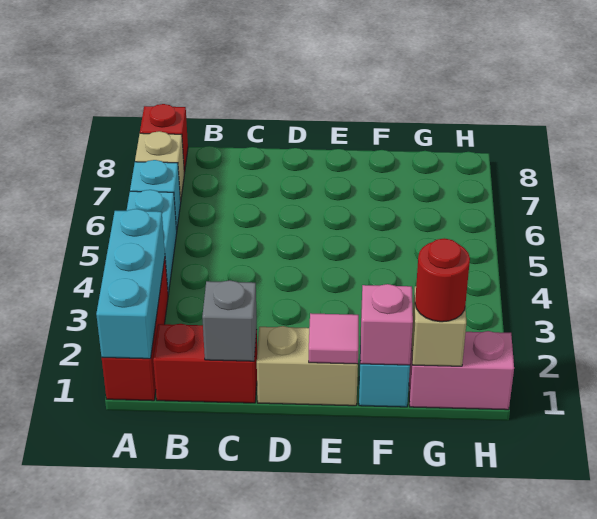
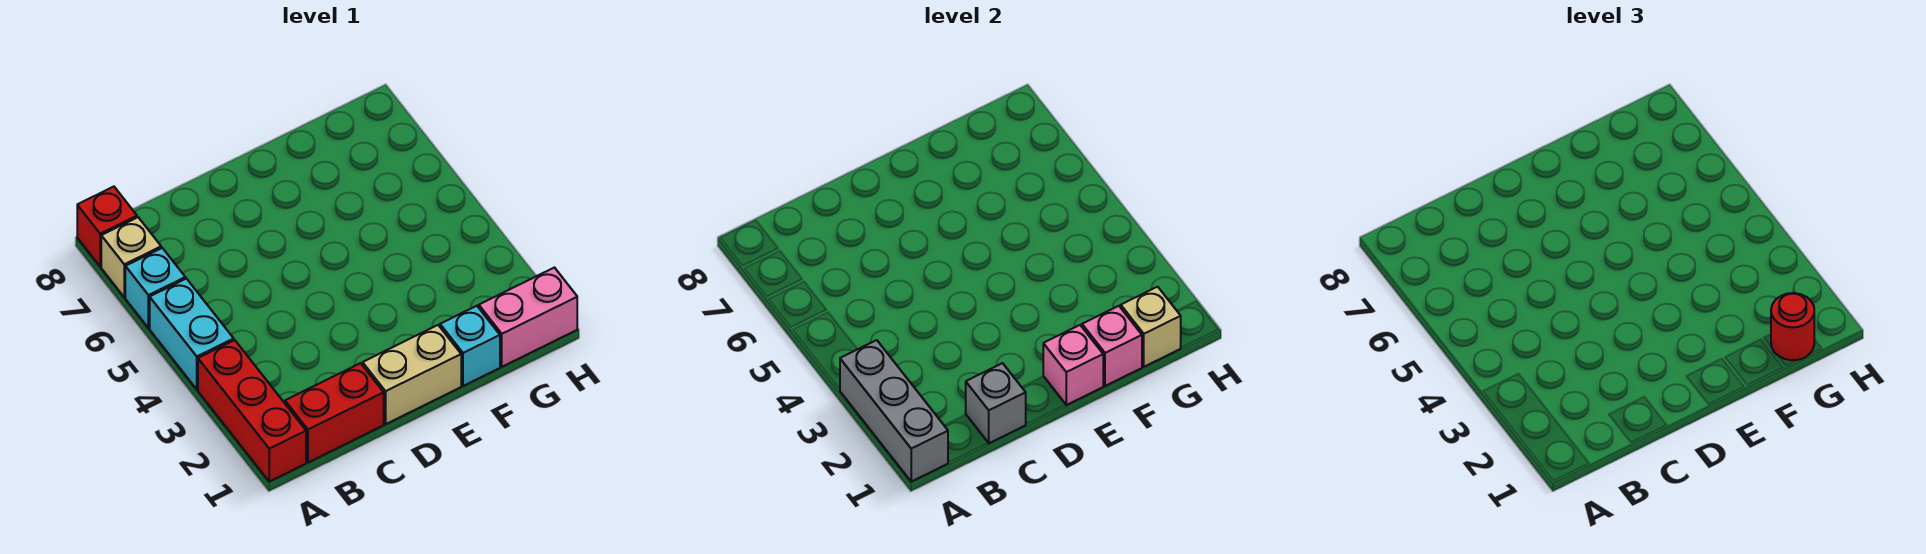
cyan brick A1:A3 level 2 -> grey brick A1:A3 level 2
pink tile E1 level 2 -> pink brick E1 level 2

